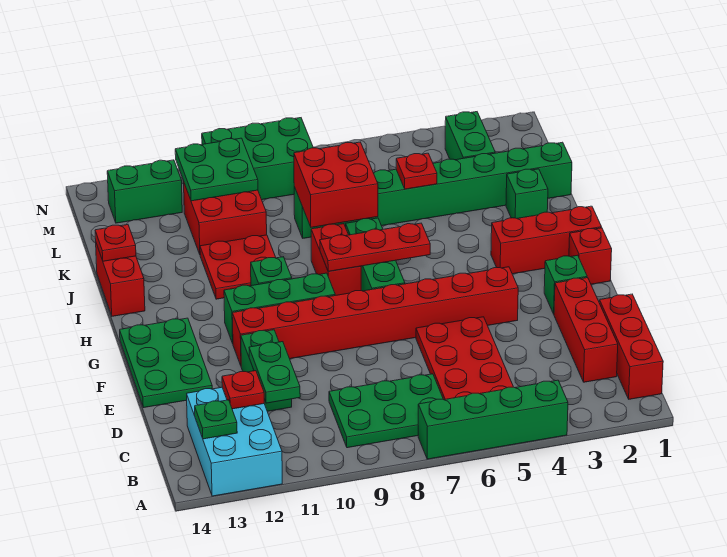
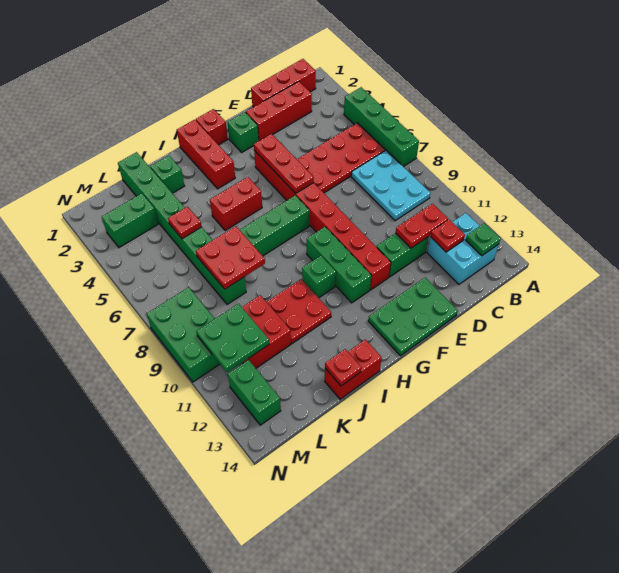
cyan brick A12:C13 level 1 -> cyan brick B12:C13 level 1
green plate B7:C9 level 1 -> cyan plate B7:C9 level 1
green plate C11:D11 level 2 -> red plate C11:D11 level 2
red plate H6:H8 level 2 -> red plate F4:F6 level 2
red brick H8:I8 level 1 -> red brick H5:I5 level 1
red brick J7:K8 level 2 -> red plate J7:K8 level 2

